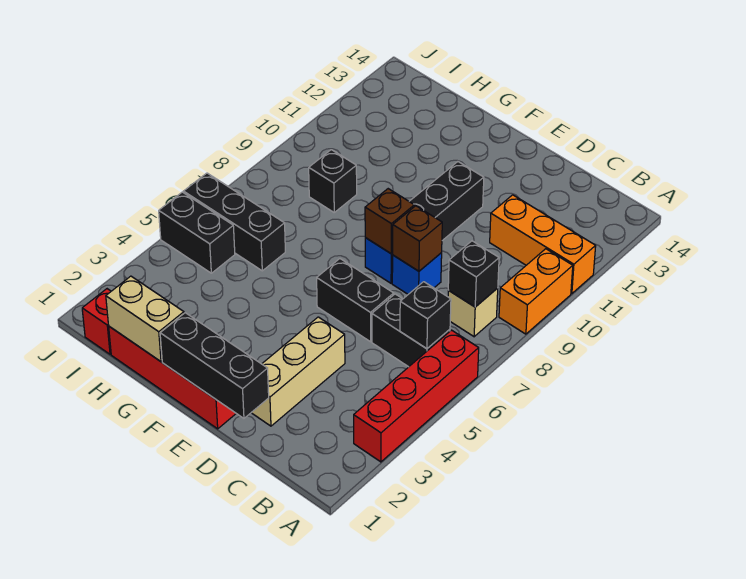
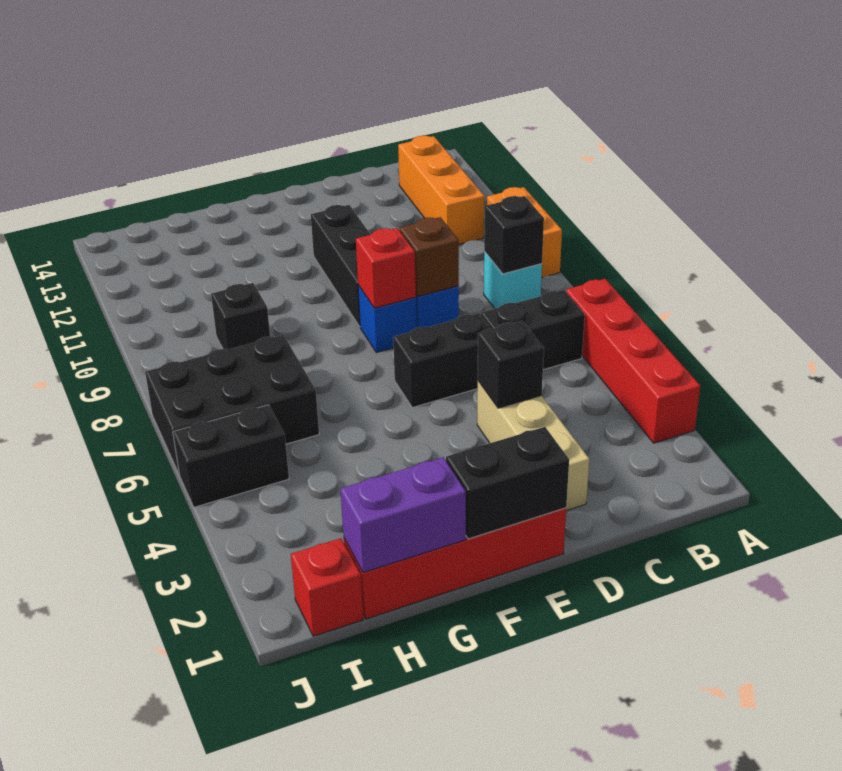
orange brick A11:C11 level 1 -> orange brick B11:B13 level 1
black brick B6 level 2 -> black brick D4 level 2
tan brick B8 level 1 -> cyan brick B8 level 1
black brick D1:F1 level 2 -> black brick E1:F1 level 2
brown brick E8 level 2 -> red brick E8 level 2
tan brick G1:H1 level 2 -> purple brick G1:H1 level 2
black brick H6:J6 level 1 -> black brick H6:J7 level 1

